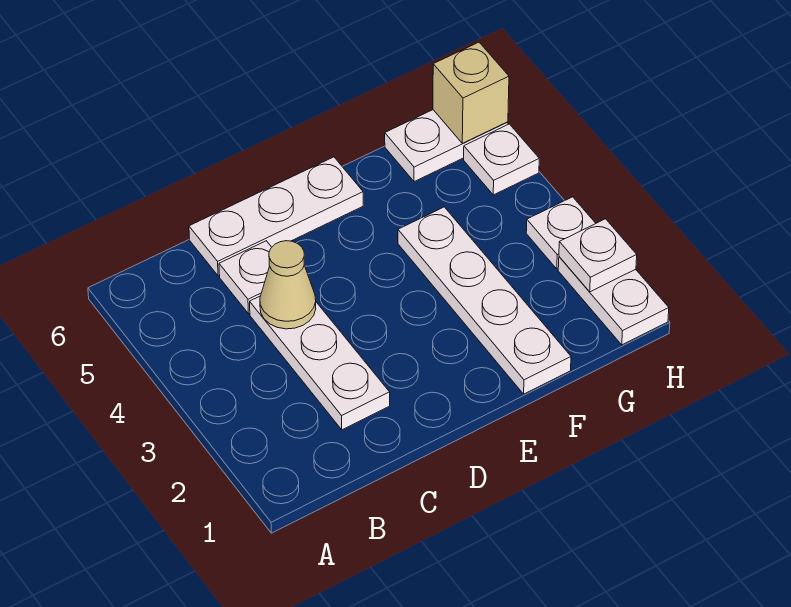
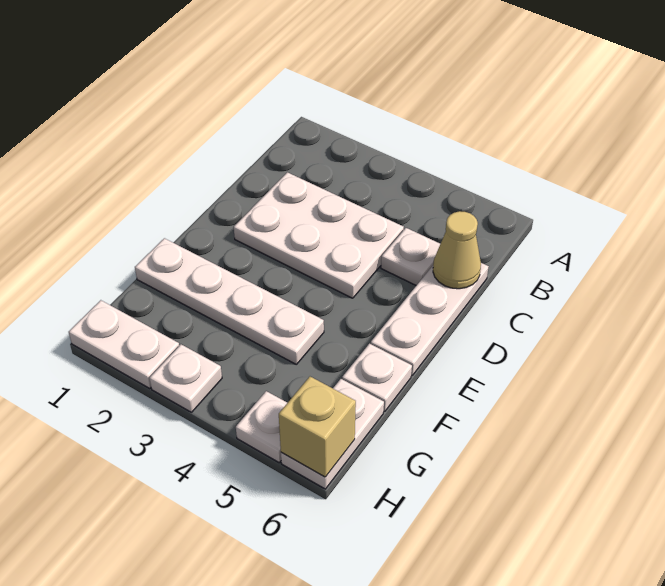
white plate C2:C4 level 1 -> white plate C2:D4 level 1
tan cone C4 level 2 -> tan cone C6 level 2
white plate H2 level 2 -> white plate F6 level 1

